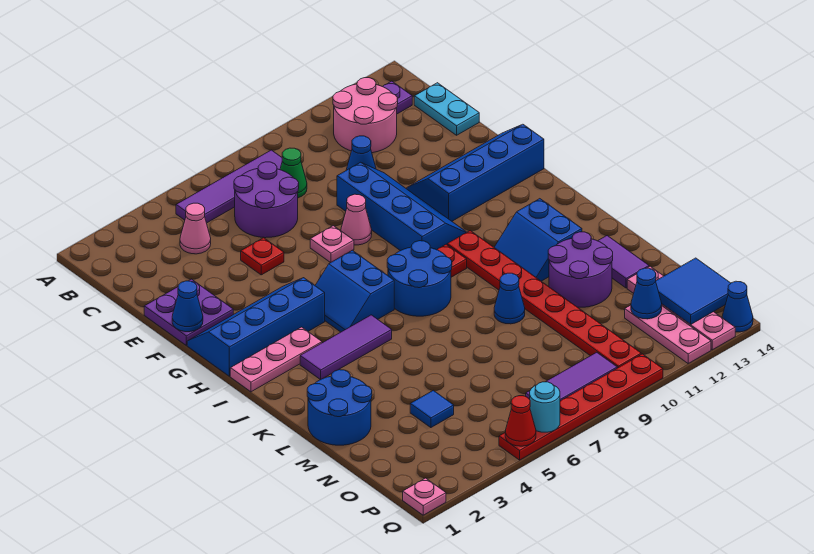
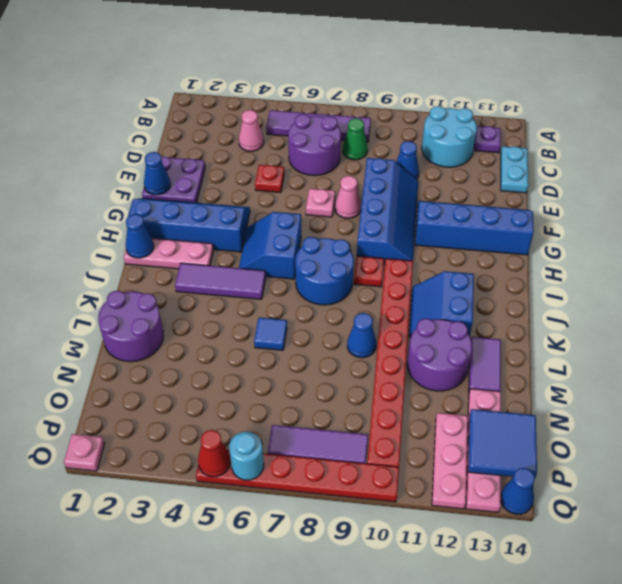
pink round brick B11:C12 level 1 -> cyan round brick B11:C12 level 1
blue round brick L1:M2 level 1 -> purple round brick L1:M2 level 1
blue tile N4 level 1 -> blue tile L6 level 1
blue cone O12 level 2 -> blue cone I1 level 2

